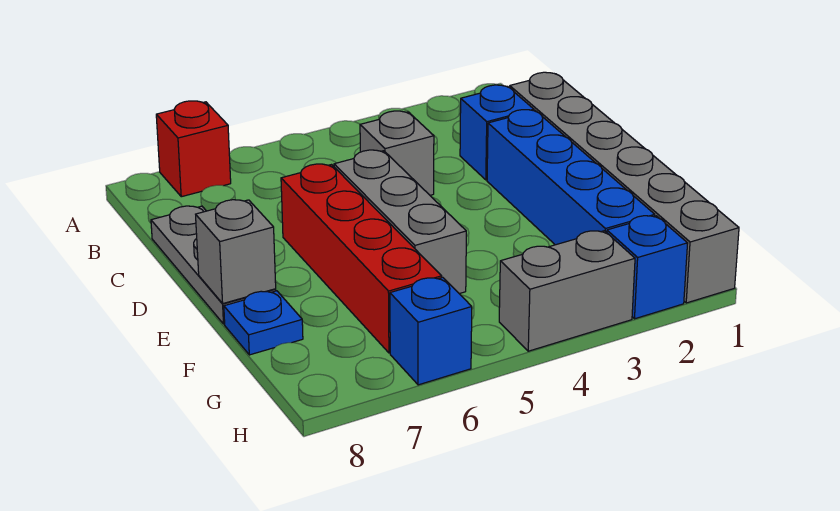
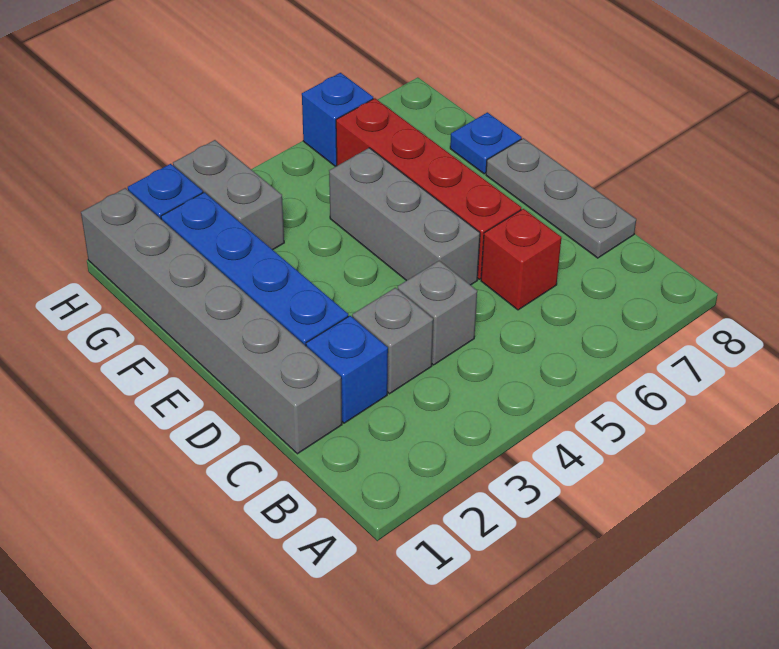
red brick A7 level 1 -> red brick C6 level 1
grey brick E8 level 2 -> grey brick C3 level 1
grey brick H3:H4 level 1 -> grey brick G3:H3 level 1

